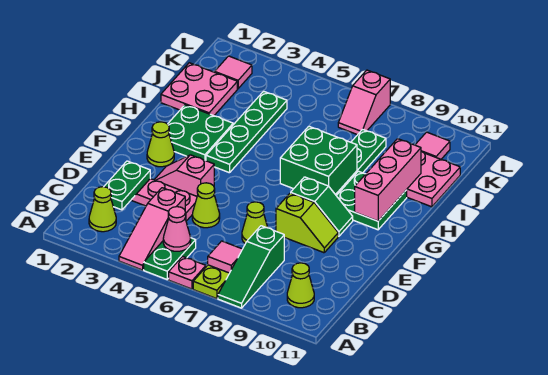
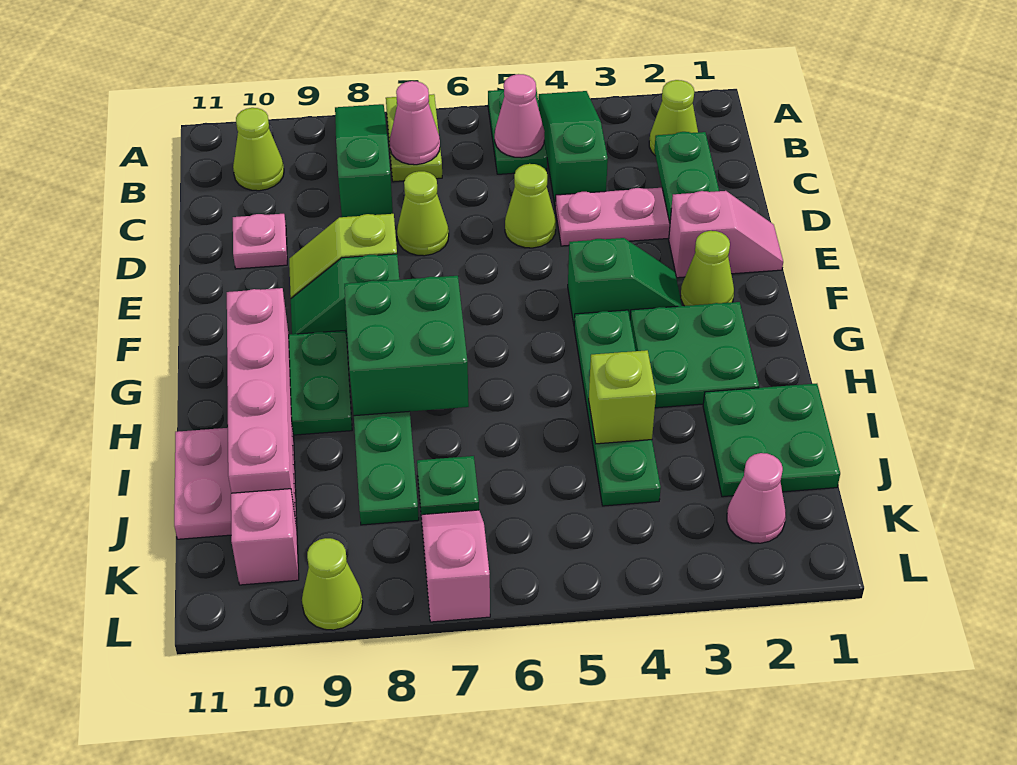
pink slope A4:C4 level 1 top C -> green slope A4:C4 level 1 top C
pink plate A6 level 1 -> pink plate D10 level 1
pink tile B7 level 2 -> pink cone B7 level 2
pink slope E3:E4 level 1 top 4 -> pink slope E1:E2 level 1 top 2
none -> green slope F3:F4 level 1 top 4
pink brick G10:I10 level 2 -> pink brick G10:J10 level 2
pink plate I1:J2 level 1 -> green plate I1:J2 level 1
none -> lime brick I4 level 2
none -> green plate J7 level 1
pink tile K2 level 1 -> pink cone K2 level 1
pink tile K10 level 1 -> pink brick K10 level 1
none -> lime cone L9 level 1

